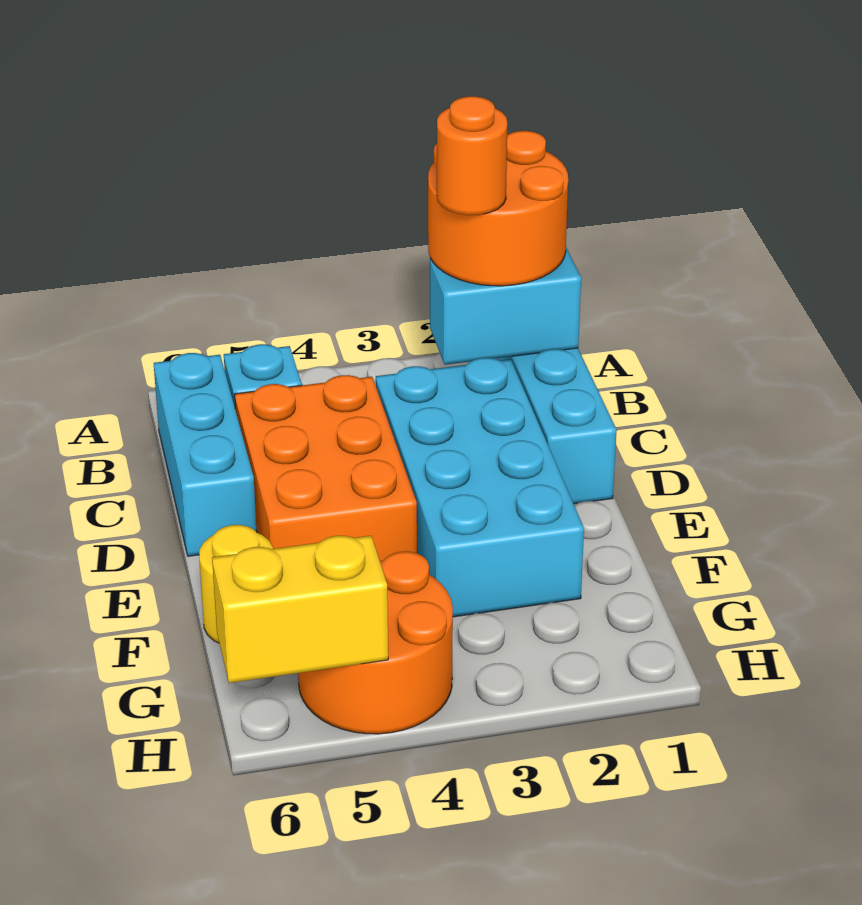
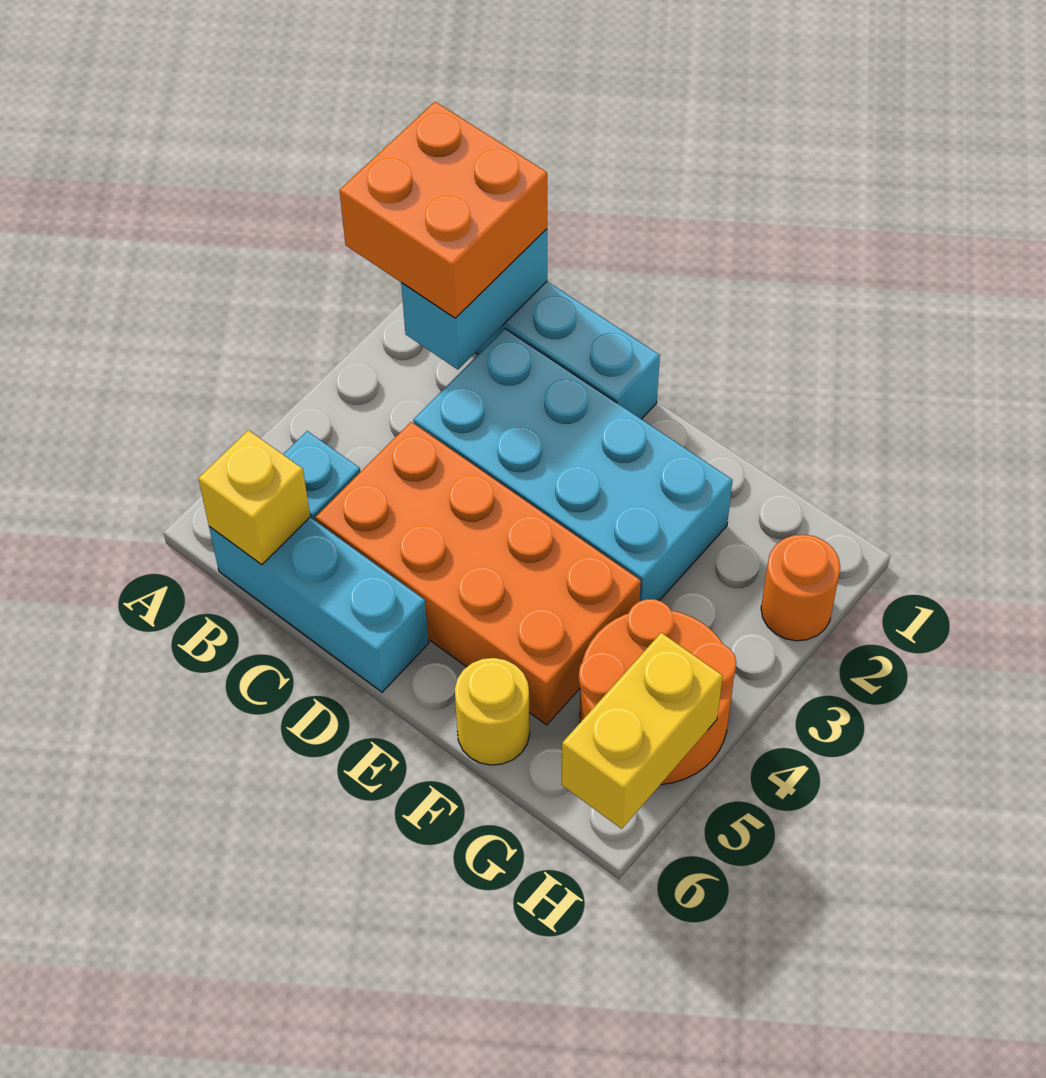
orange round brick A1:B2 level 3 -> orange brick A1:B2 level 3
orange round brick B2 level 4 -> orange round brick H2 level 1
none -> yellow brick B6 level 2
orange brick C4:E5 level 1 -> orange brick C4:F5 level 1

